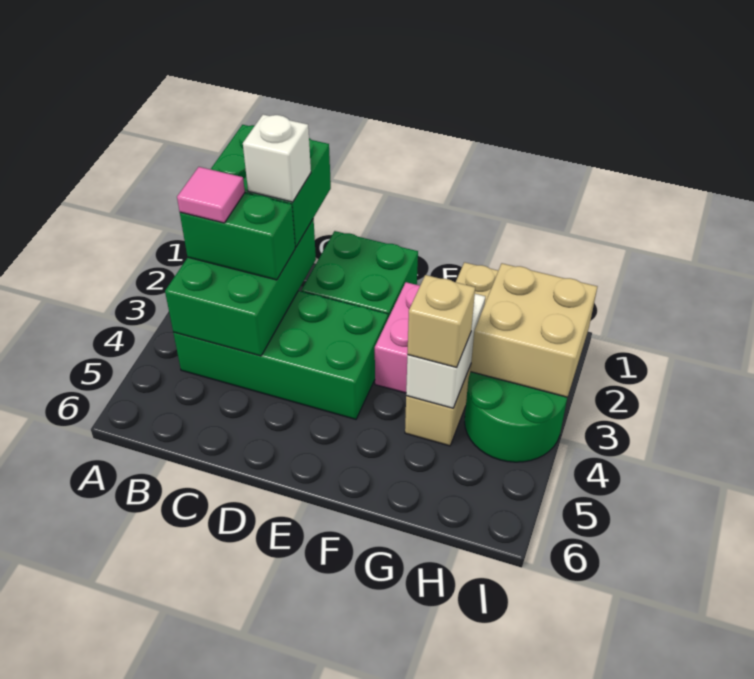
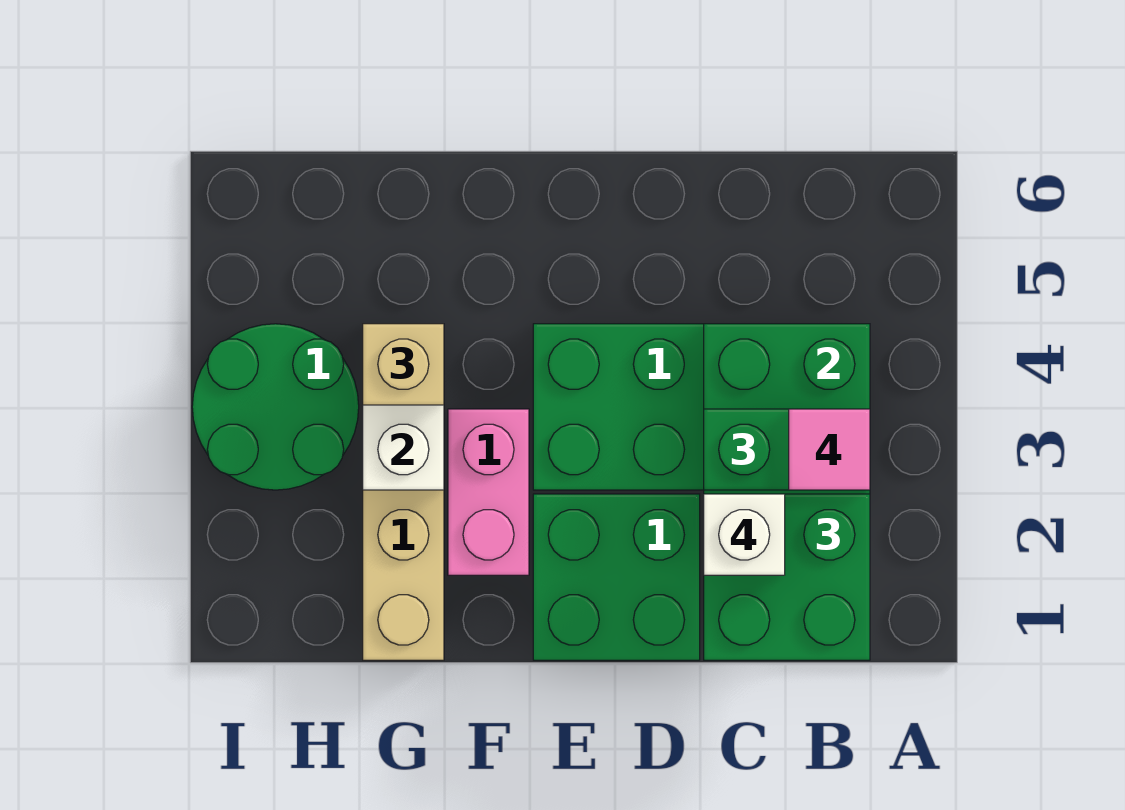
tan brick H2:I3 level 2 -> none

